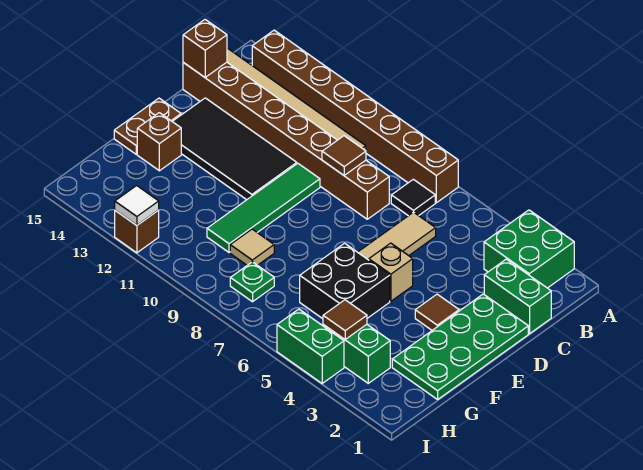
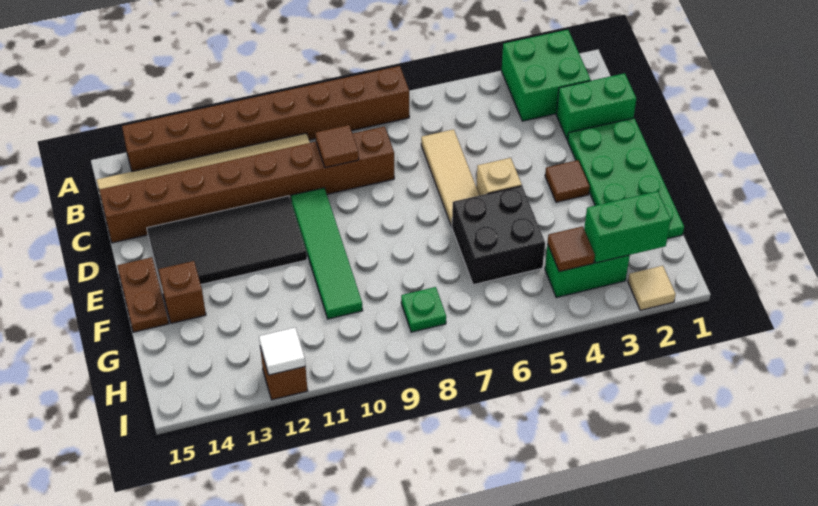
black tile B7 level 1 -> none
brown brick C15 level 2 -> none
tan tile G9 level 1 -> tan tile I2 level 1
green brick I4:I5 level 1 -> green brick H2:H3 level 2

